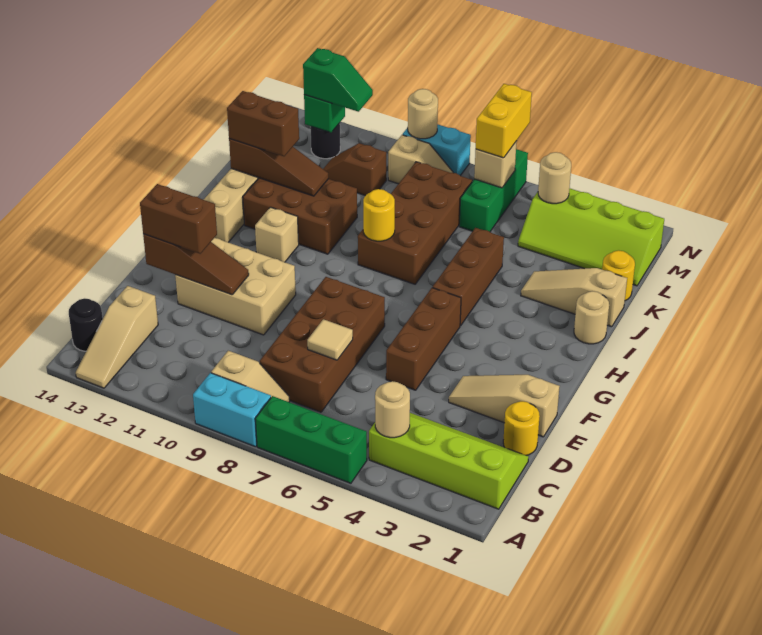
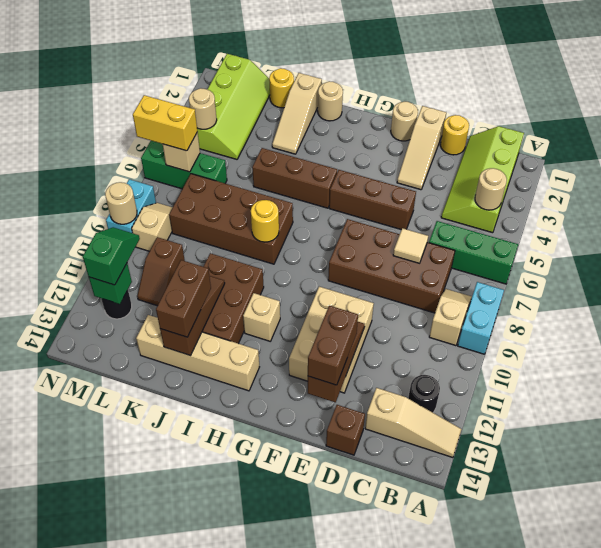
green brick A5:A7 level 1 -> green brick A6:C6 level 1
black round brick B14 level 1 -> black round brick B12 level 1
none -> brown brick D14 level 1
none -> tan round brick F1 level 1

